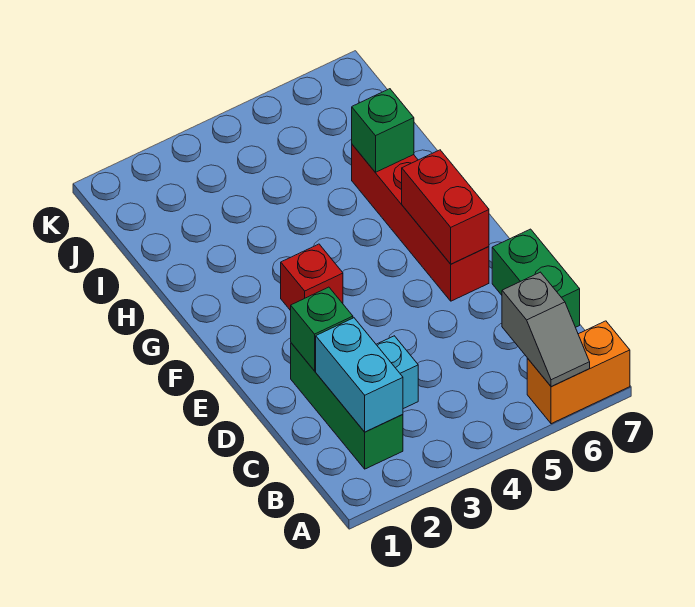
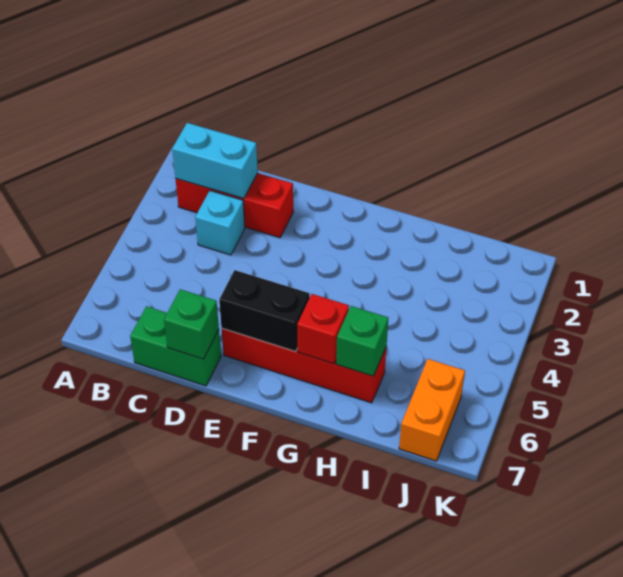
orange brick A6:A7 level 1 -> orange brick J6:J7 level 1
grey slope A6:B6 level 2 top B -> none
green brick B2:D2 level 1 -> red brick B2:D2 level 1
green brick D2 level 2 -> green brick D7 level 2
red brick E6:F6 level 2 -> black brick E6:F6 level 2
red brick F3 level 1 -> red brick G6 level 2

